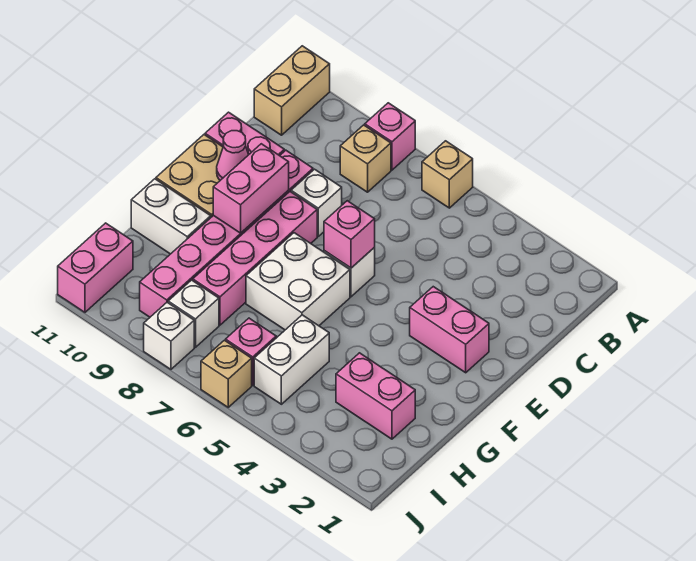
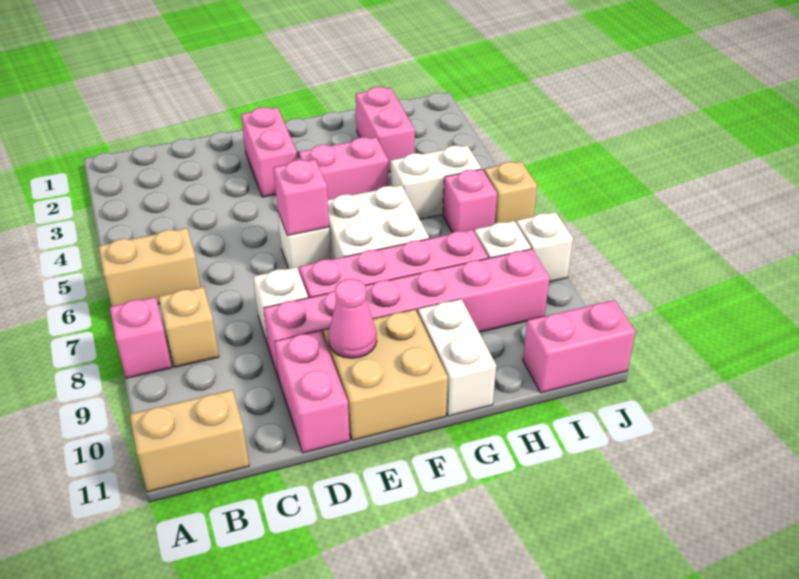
tan brick A6 level 1 -> tan brick A6:B6 level 1
pink brick E9:F9 level 2 -> pink brick F4:G4 level 1

